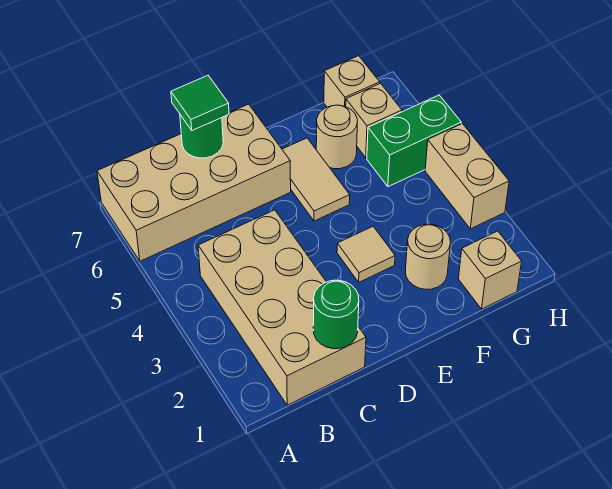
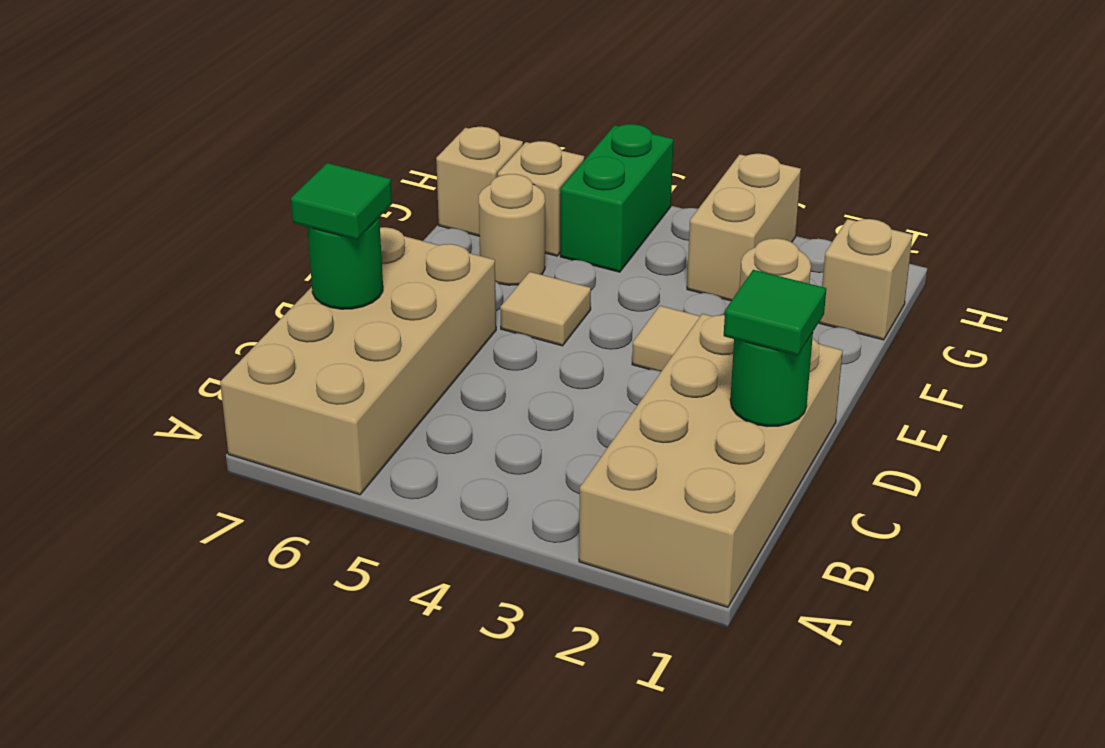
tan brick B1:C4 level 1 -> tan brick A1:D2 level 1
none -> green tile C1 level 3
tan tile E5:E6 level 1 -> tan tile E5 level 1
tan brick H3:H4 level 1 -> tan brick G3:H3 level 1

